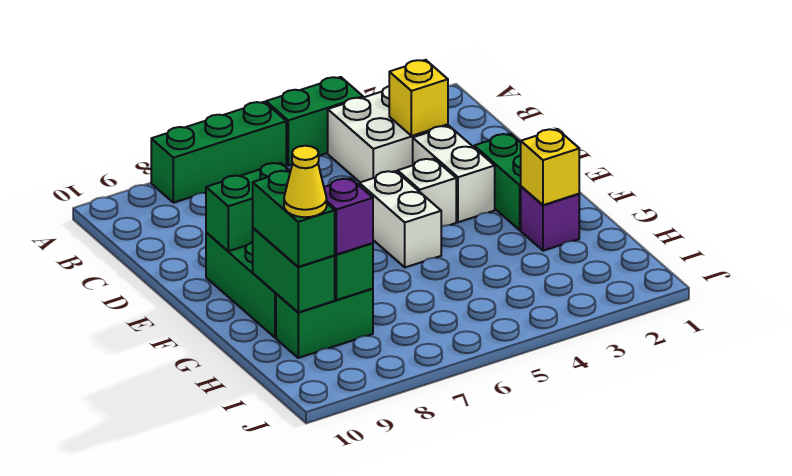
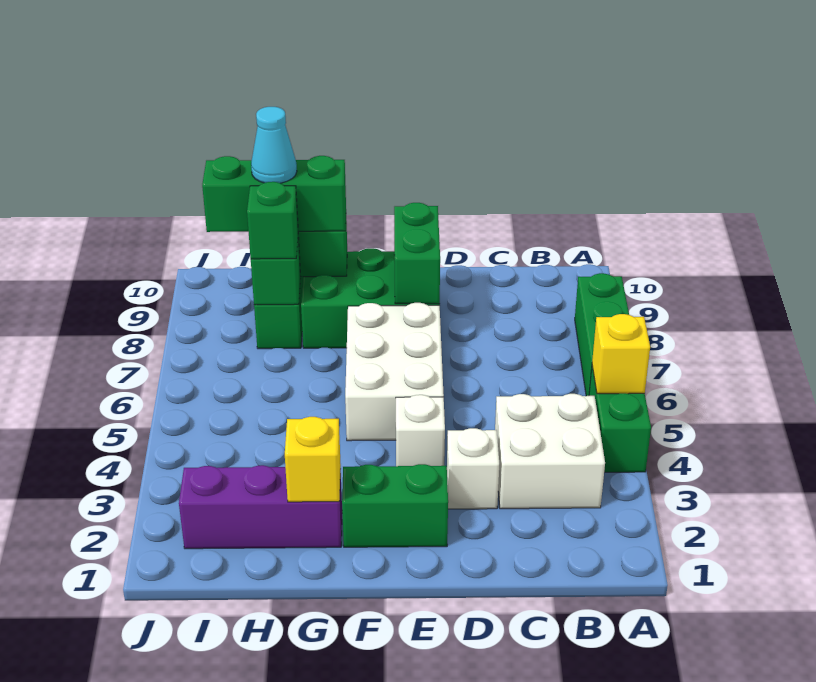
yellow brick C3 level 2 -> yellow brick A5 level 2
white brick D3:E3 level 1 -> white brick D3 level 1
white brick E5:F5 level 1 -> white brick E5:F7 level 1
purple brick G2 level 1 -> purple brick G2:I2 level 1
green brick G9:H9 level 3 -> green brick G9:I9 level 3
purple brick H8 level 3 -> green brick H8 level 3
yellow cone H9 level 4 -> cyan cone H9 level 4

